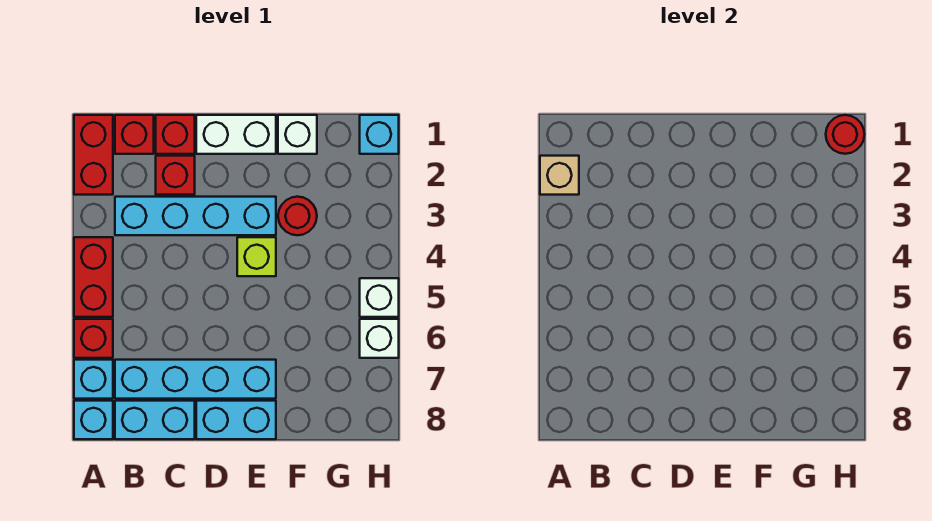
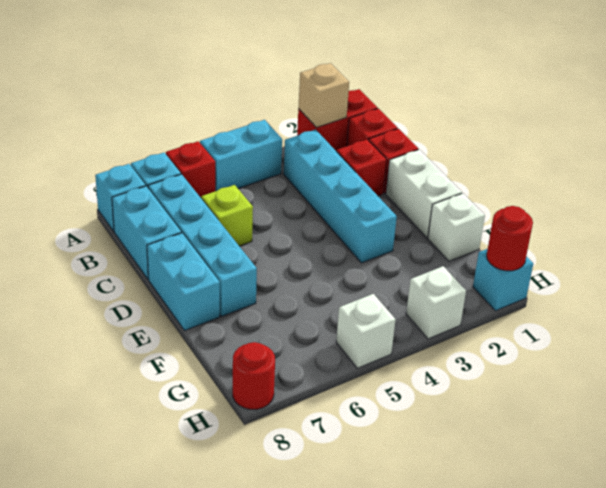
red brick A4:A5 level 1 -> cyan brick A4:A5 level 1
lime brick E4 level 1 -> lime brick C6 level 1
red round brick F3 level 1 -> red round brick H8 level 1
white brick H6 level 1 -> white brick H3 level 1

